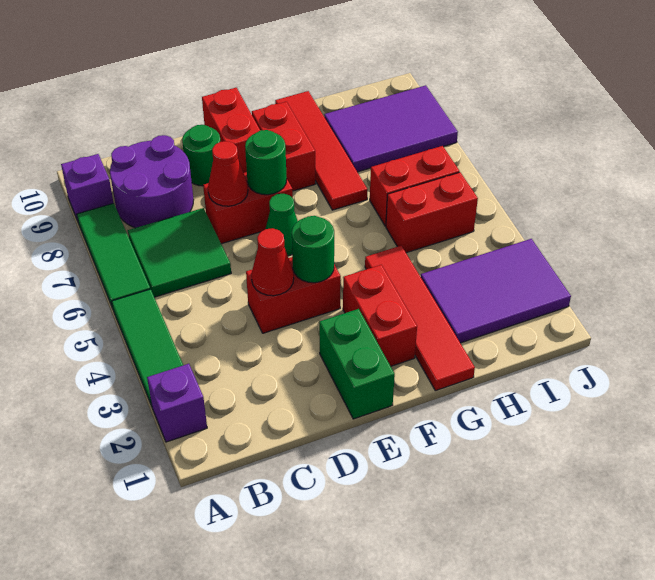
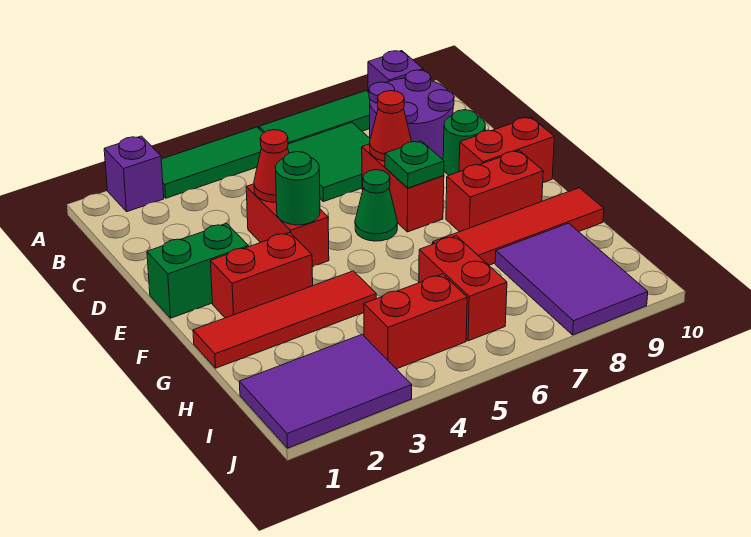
green round brick E7 level 2 -> green plate E7 level 2
purple tile H2:J3 level 1 -> purple tile I1:J3 level 1
red brick H5:I5 level 1 -> red brick I4:I5 level 1

